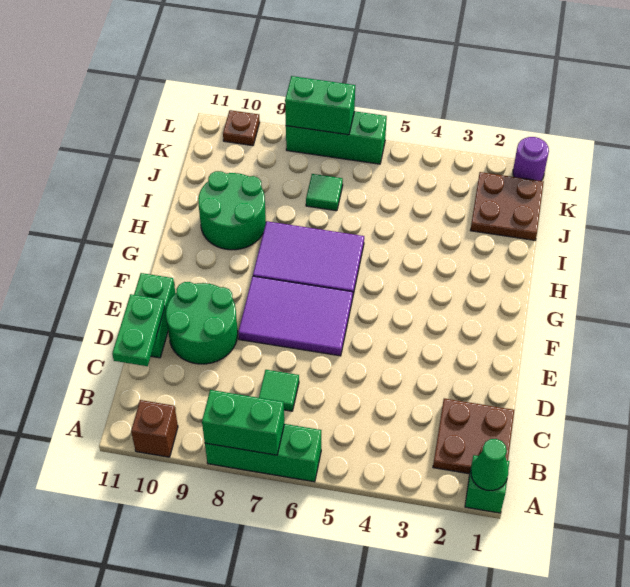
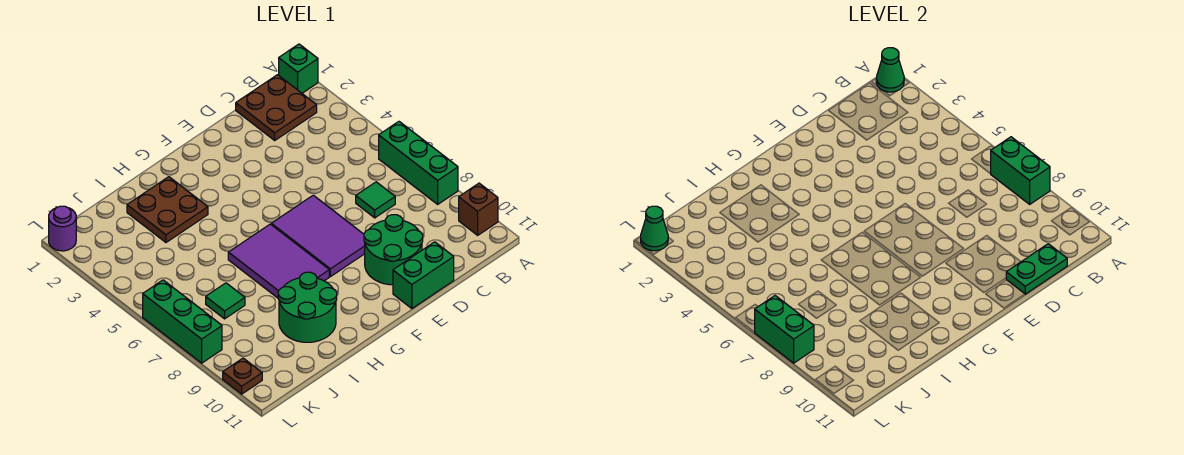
brown plate J1:K2 level 1 -> brown plate H2:I3 level 1
none -> green cone L1 level 2

